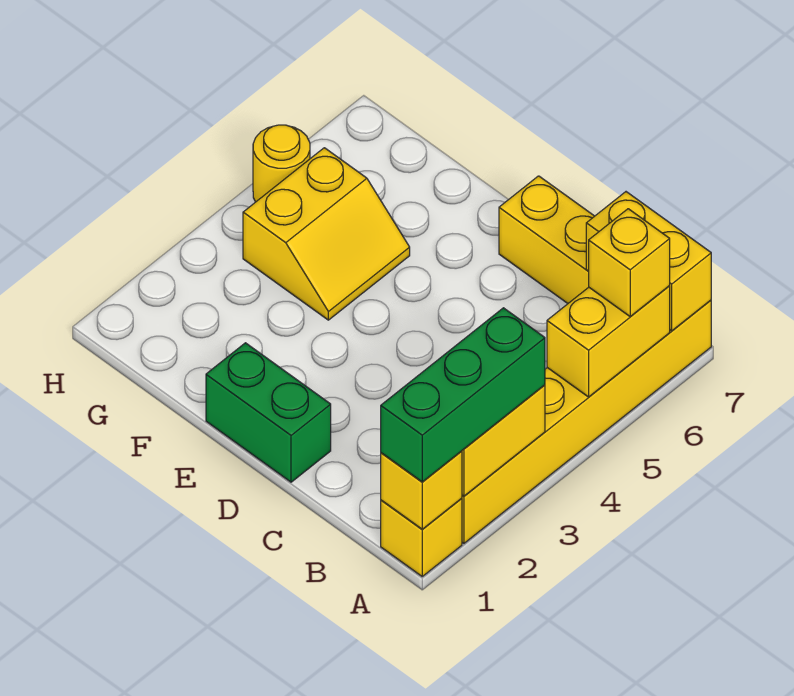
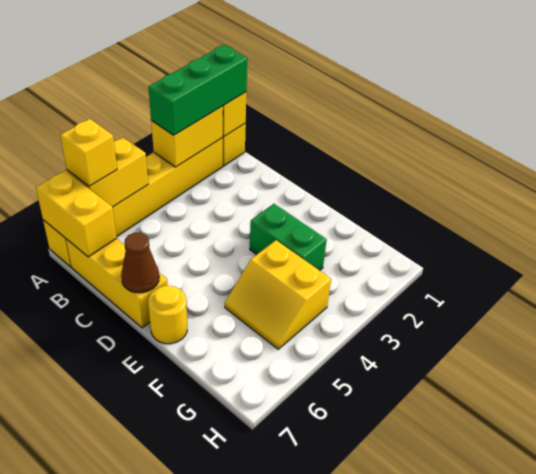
green brick D1:E1 level 1 -> green brick E3:F3 level 1
none -> brown cone D7 level 2
yellow slope F4:G5 level 1 top G -> yellow slope F4:G5 level 1 top 4
yellow round brick H5 level 1 -> yellow round brick E7 level 1

